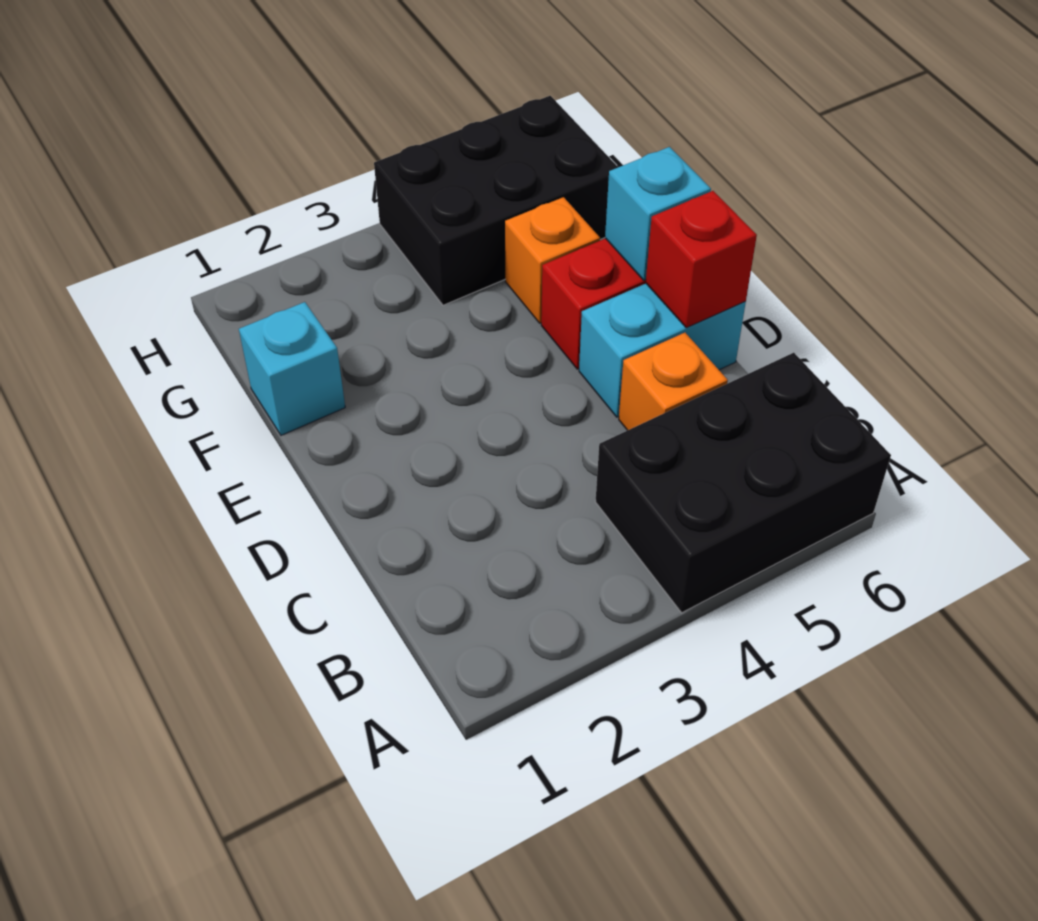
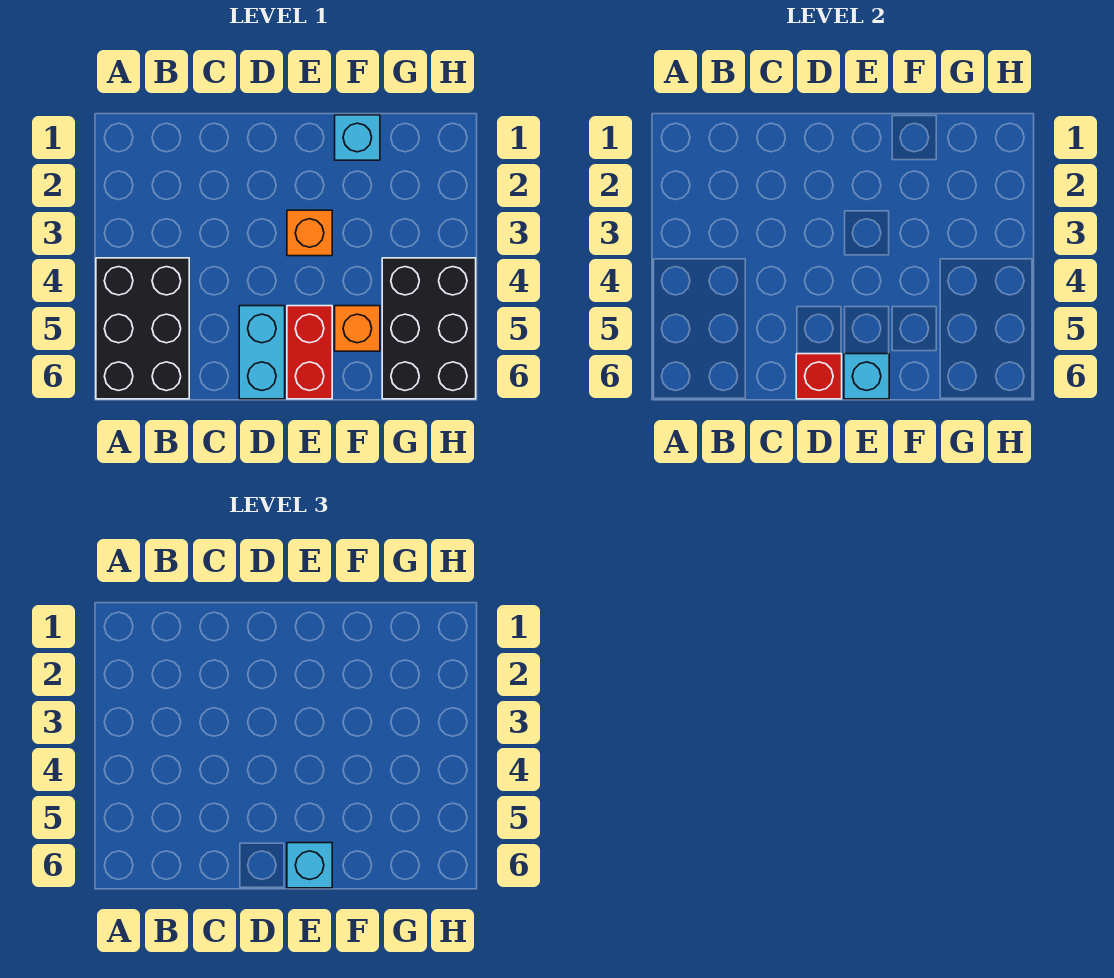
orange brick C5 level 1 -> orange brick E3 level 1
none -> cyan brick E6 level 3

